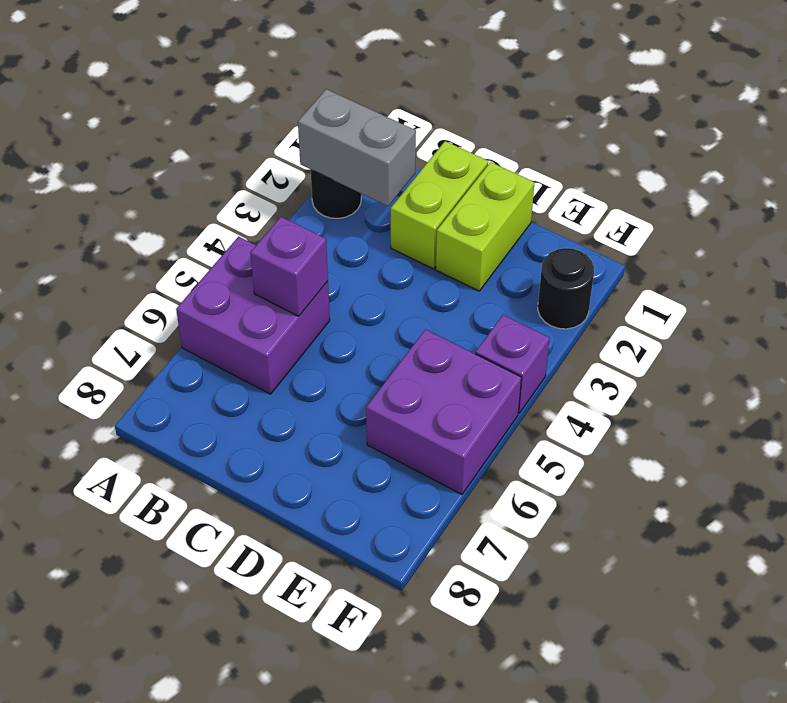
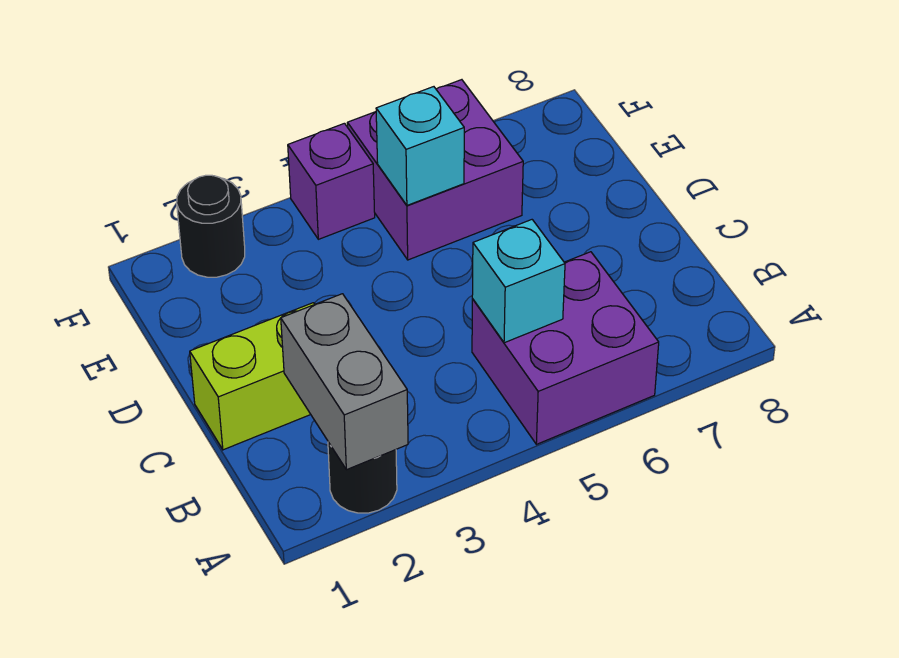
purple brick B5 level 2 -> cyan brick B5 level 2
lime brick D1:D2 level 1 -> none
none -> cyan brick E5 level 2

